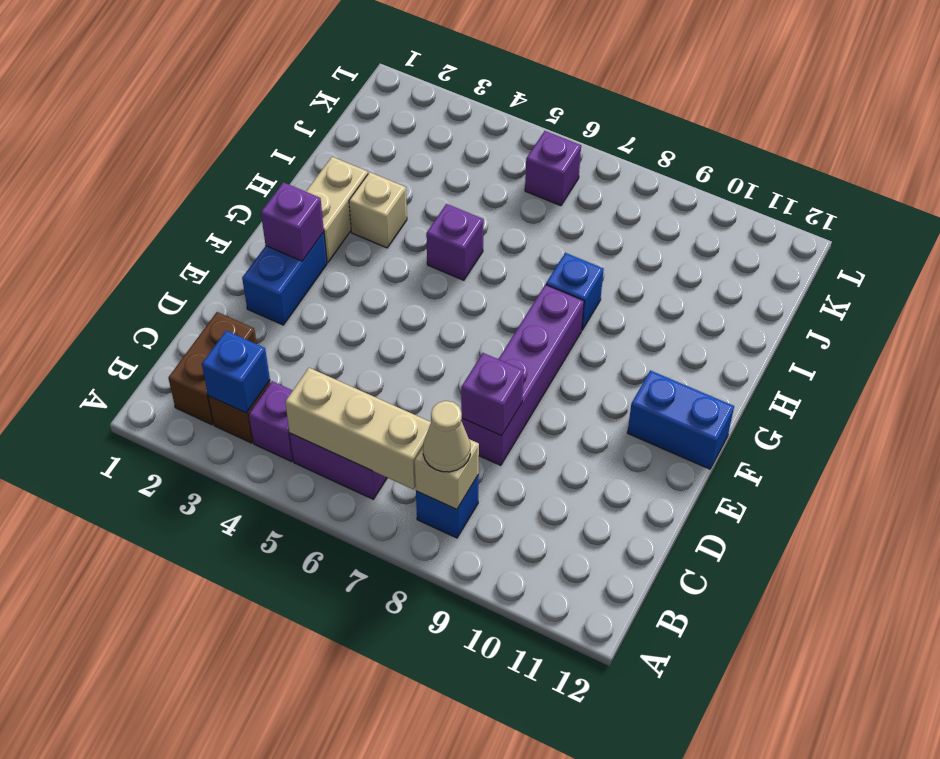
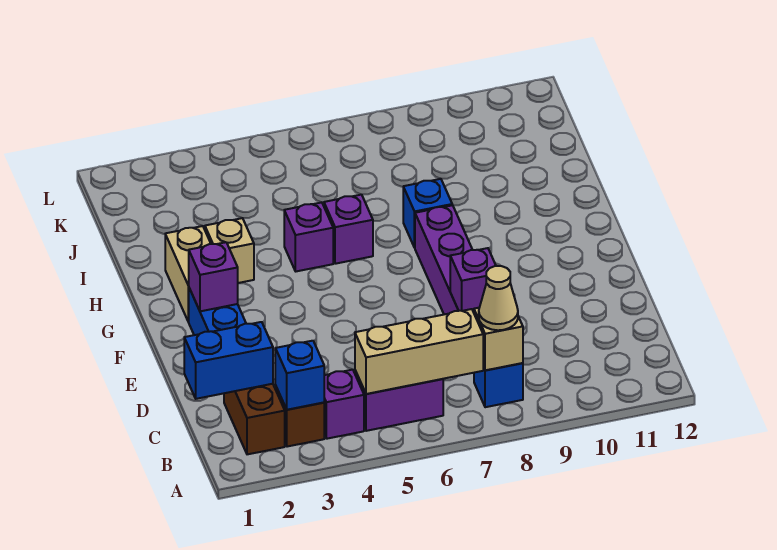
blue brick F11:F12 level 1 -> blue brick C1:C2 level 2
purple brick K6 level 1 -> purple brick H6 level 1

